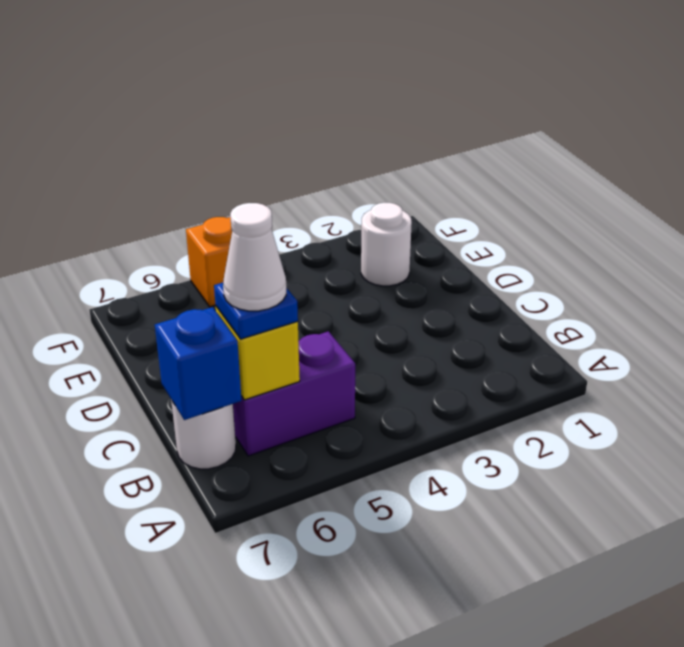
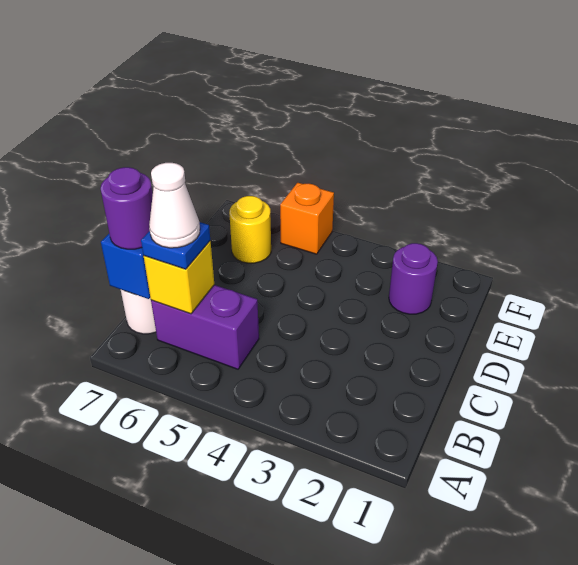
none -> purple round brick B7 level 3
white round brick E2 level 1 -> purple round brick E2 level 1
none -> yellow round brick E6 level 1

